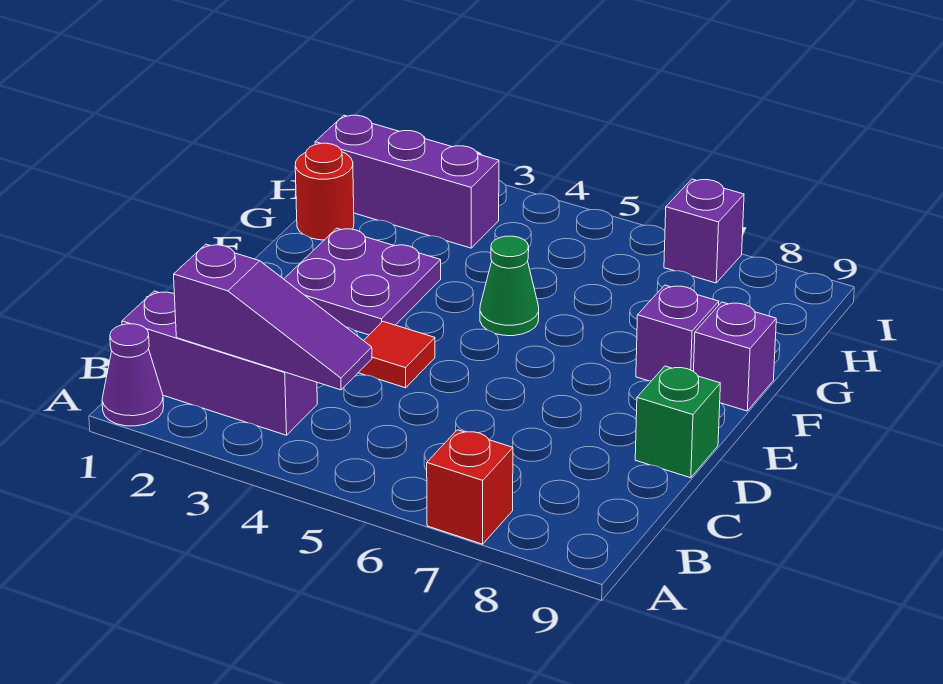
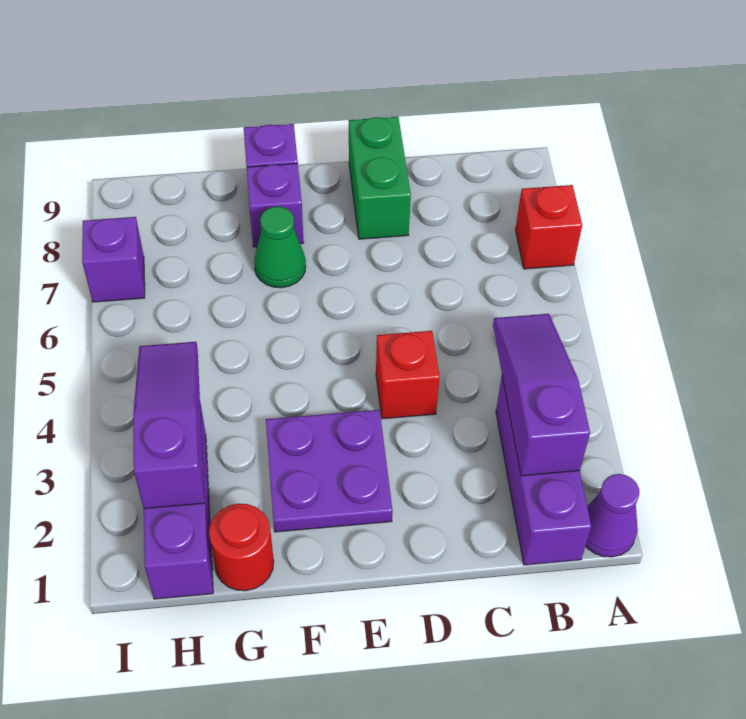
red tile D4 level 1 -> red brick D4 level 1
green brick D9 level 1 -> green brick D8:D9 level 1
green cone F5 level 1 -> green cone F7 level 1
none -> purple slope H2:H4 level 2 top 2

